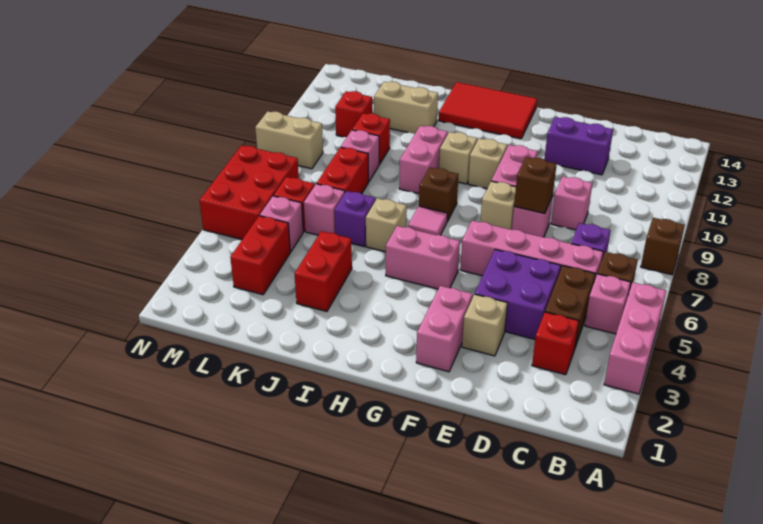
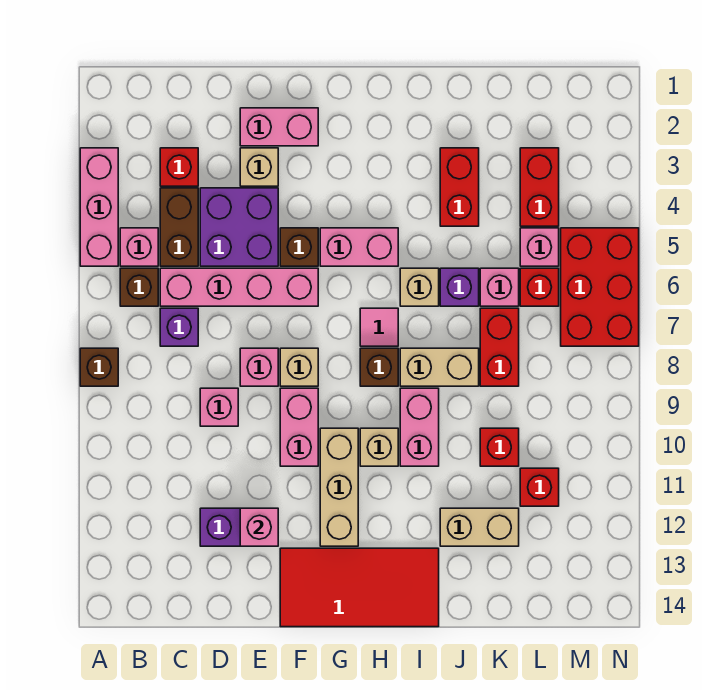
brown brick E8 level 2 -> brown brick F5 level 1
pink brick F2:F3 level 1 -> pink brick E2:F2 level 1
tan brick G10 level 1 -> tan brick G10:G12 level 1
red tile G13:I14 level 1 -> red tile F13:I14 level 1
pink brick K9 level 1 -> pink brick E12 level 2
tan brick M9:N9 level 1 -> tan brick I8:J8 level 1

